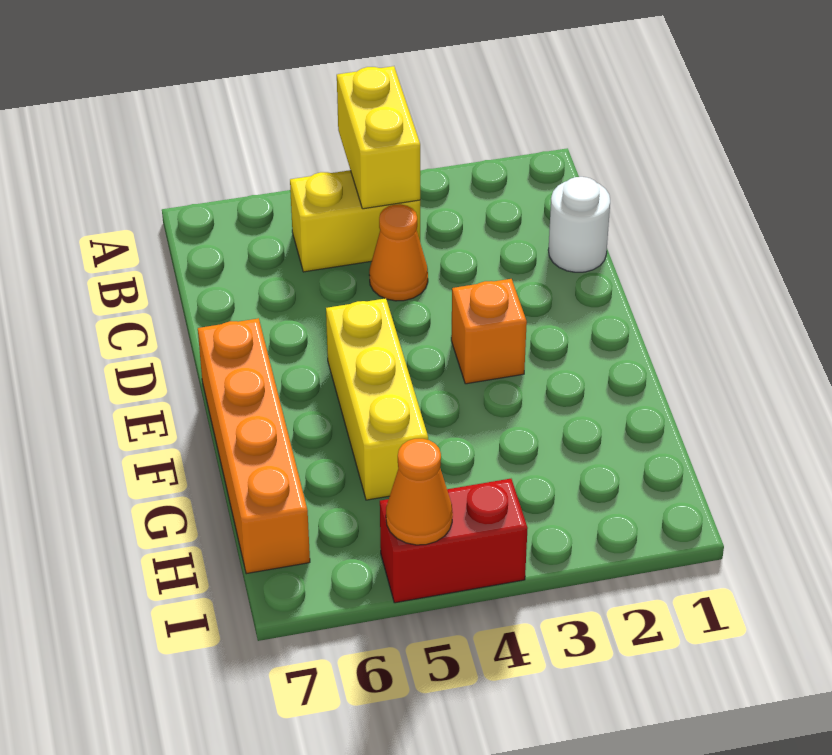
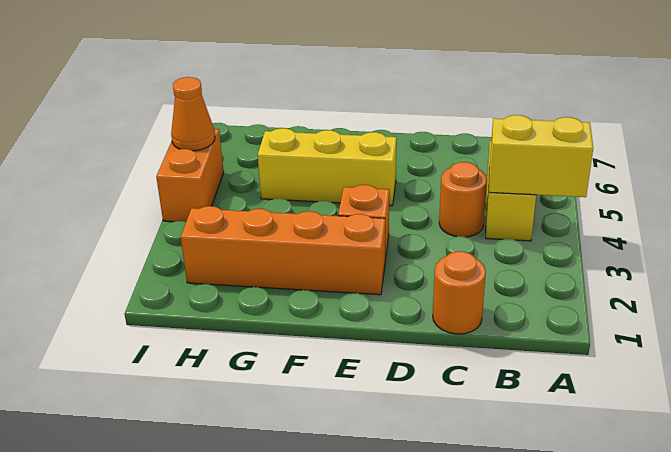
white round brick C1 level 1 -> orange round brick C1 level 1
orange cone C4 level 1 -> orange round brick C4 level 1
orange brick E7:H7 level 1 -> orange brick E2:H2 level 1
red brick I4:I5 level 1 -> orange brick I4:I5 level 1

